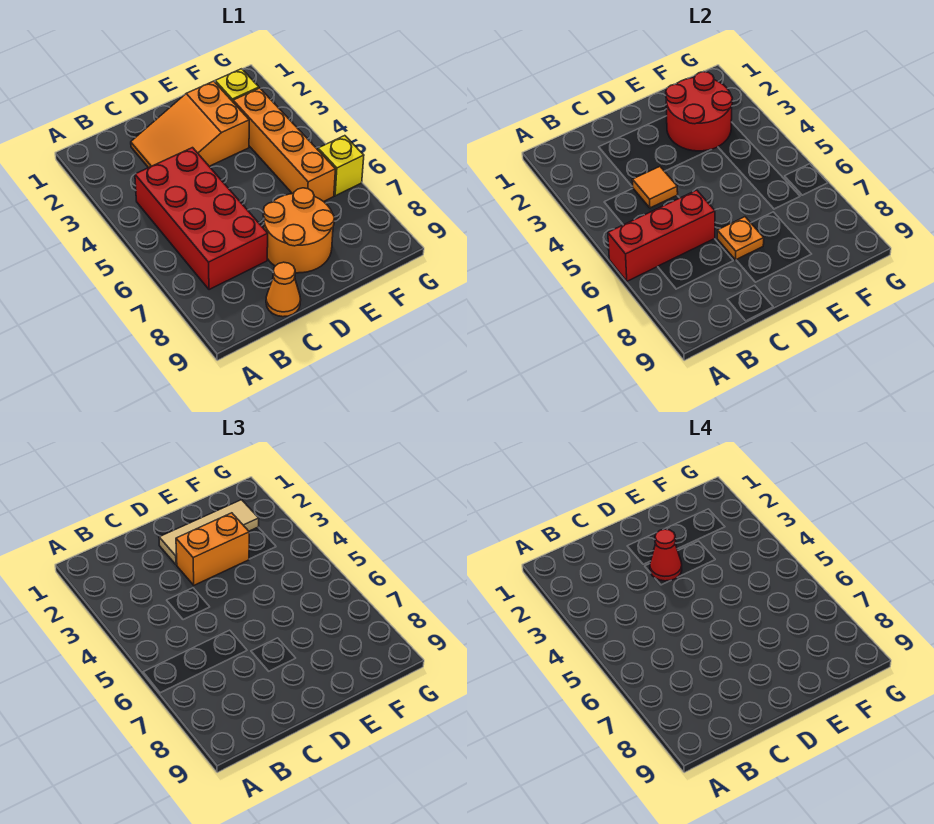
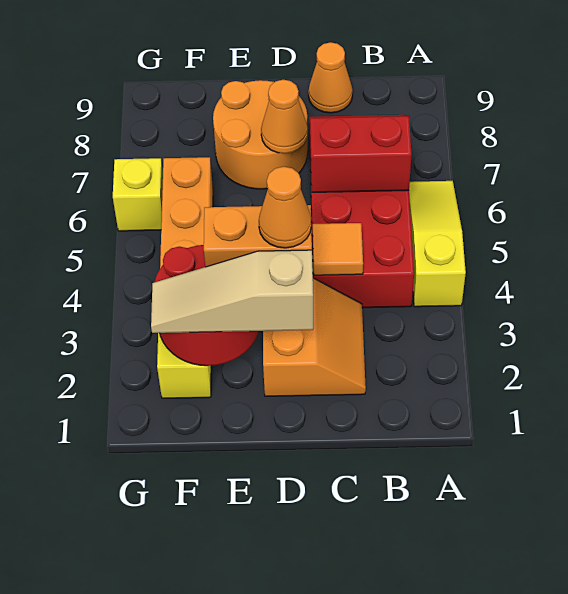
none -> yellow slope A4:A6 level 1 top 4
red brick A6:C6 level 2 -> red brick B6:C6 level 2
orange slope C2:E3 level 1 top E -> orange slope C2:D3 level 1 top D
tan tile D2:F2 level 3 -> tan slope D2:F2 level 3 top D
red cone D3 level 4 -> orange cone D3 level 4
orange plate D7 level 2 -> orange cone D7 level 2

